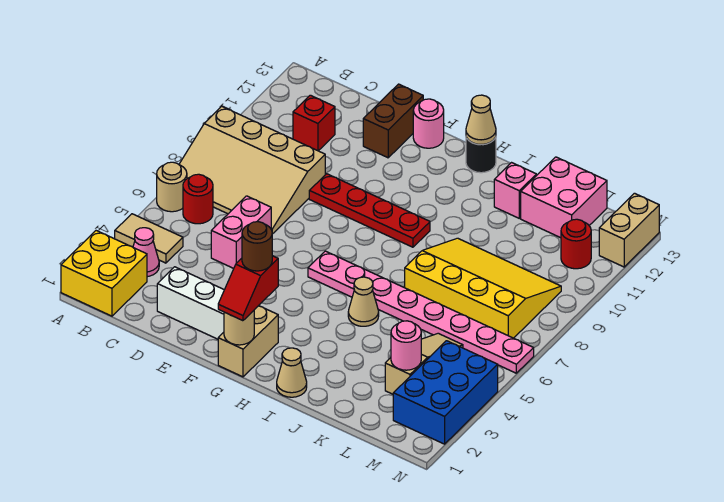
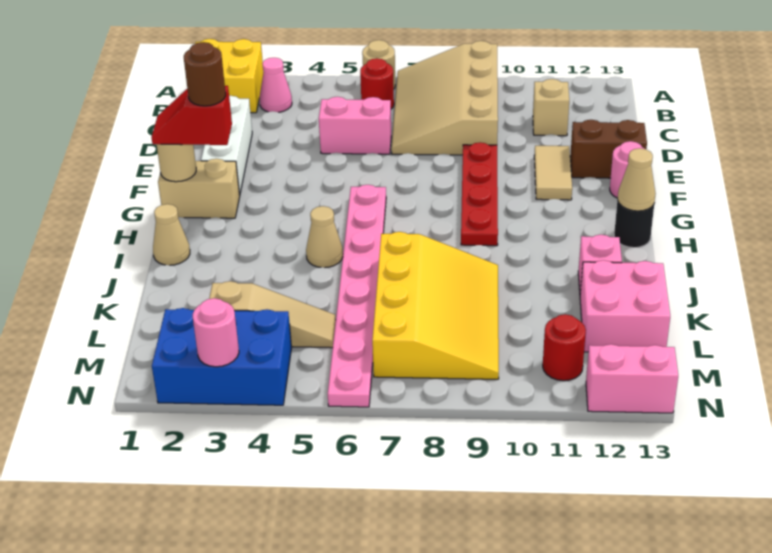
tan tile A4:B4 level 1 -> tan tile E11:F11 level 1
red brick C11 level 1 -> tan brick C11 level 1
pink round brick L3 level 2 -> pink round brick N3 level 2
tan brick N12:N13 level 1 -> pink brick N12:N13 level 1

